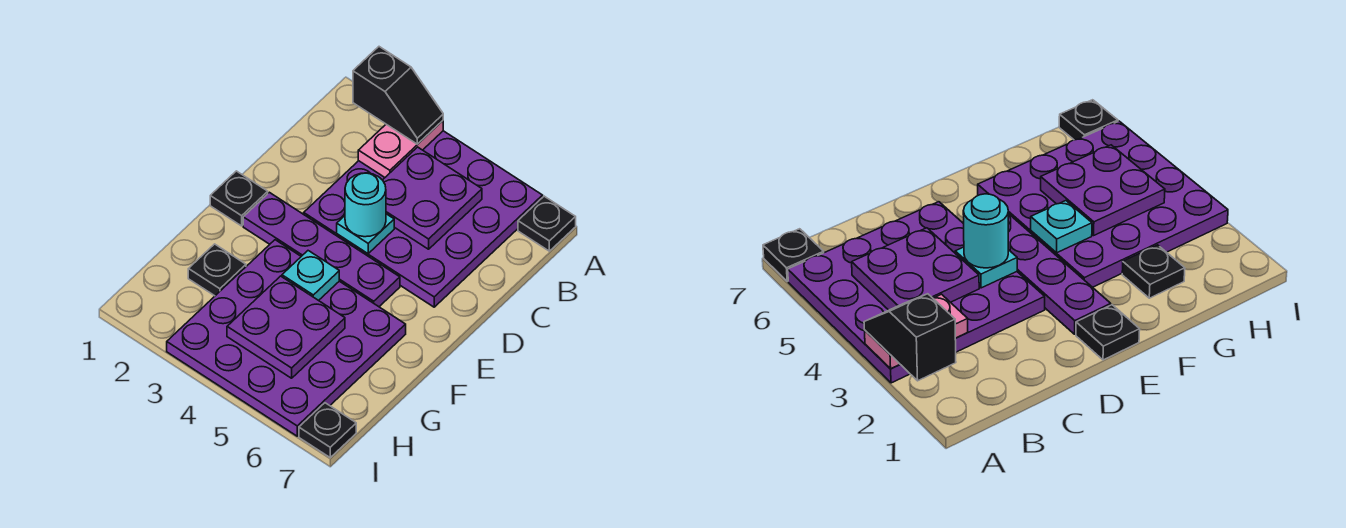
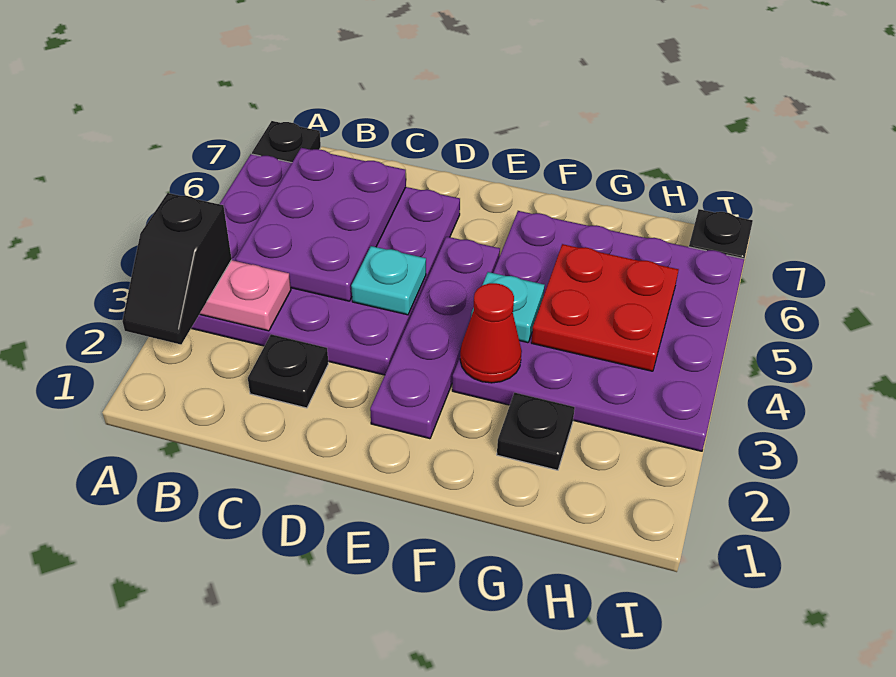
black slope A2:A3 level 3 top 2 -> black slope A2:A3 level 3 top 3
purple plate B4:C5 level 2 -> purple plate B4:C6 level 2
cyan round brick D4 level 3 -> none
black plate E1 level 1 -> black plate C2 level 1
none -> red cone F3 level 2
purple plate G4:H5 level 2 -> red plate G4:H5 level 2

